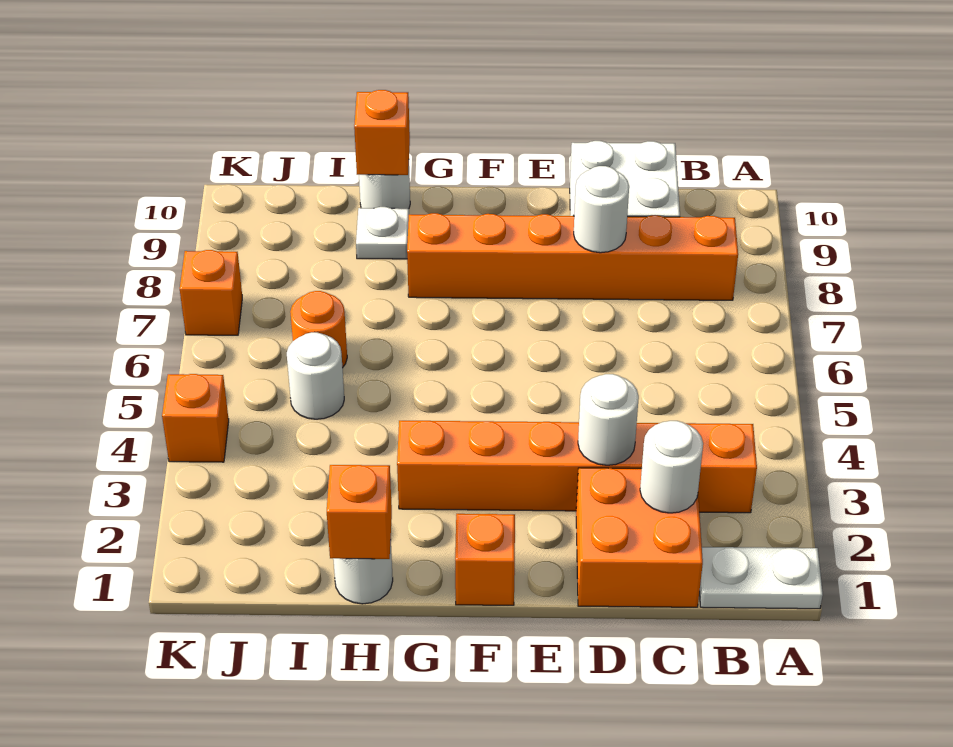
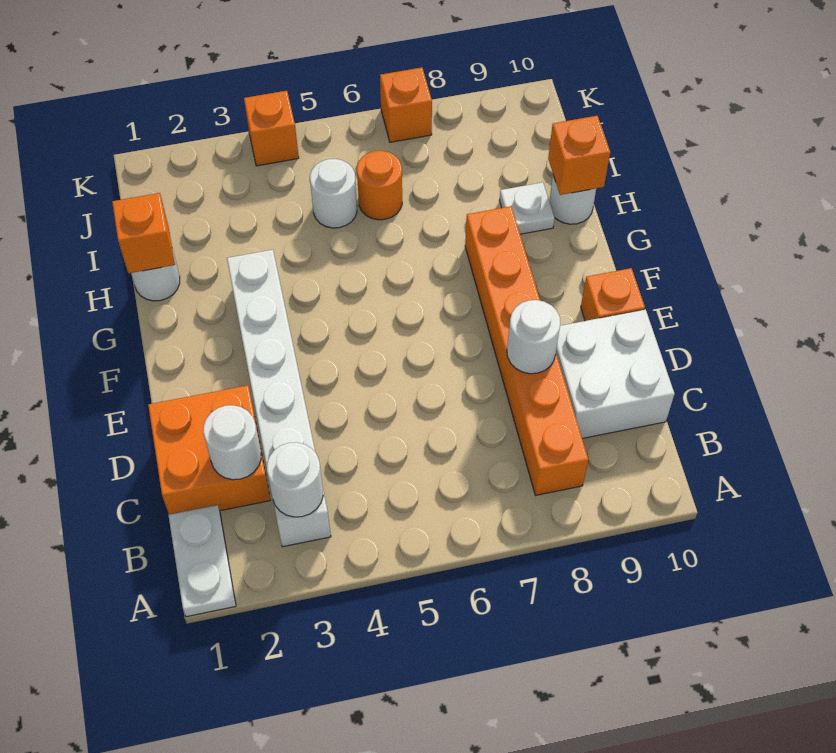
orange brick B3:G3 level 1 -> white brick B3:G3 level 1
white round brick D3 level 2 -> white round brick B3 level 2
orange brick F1 level 1 -> orange brick E10 level 1

